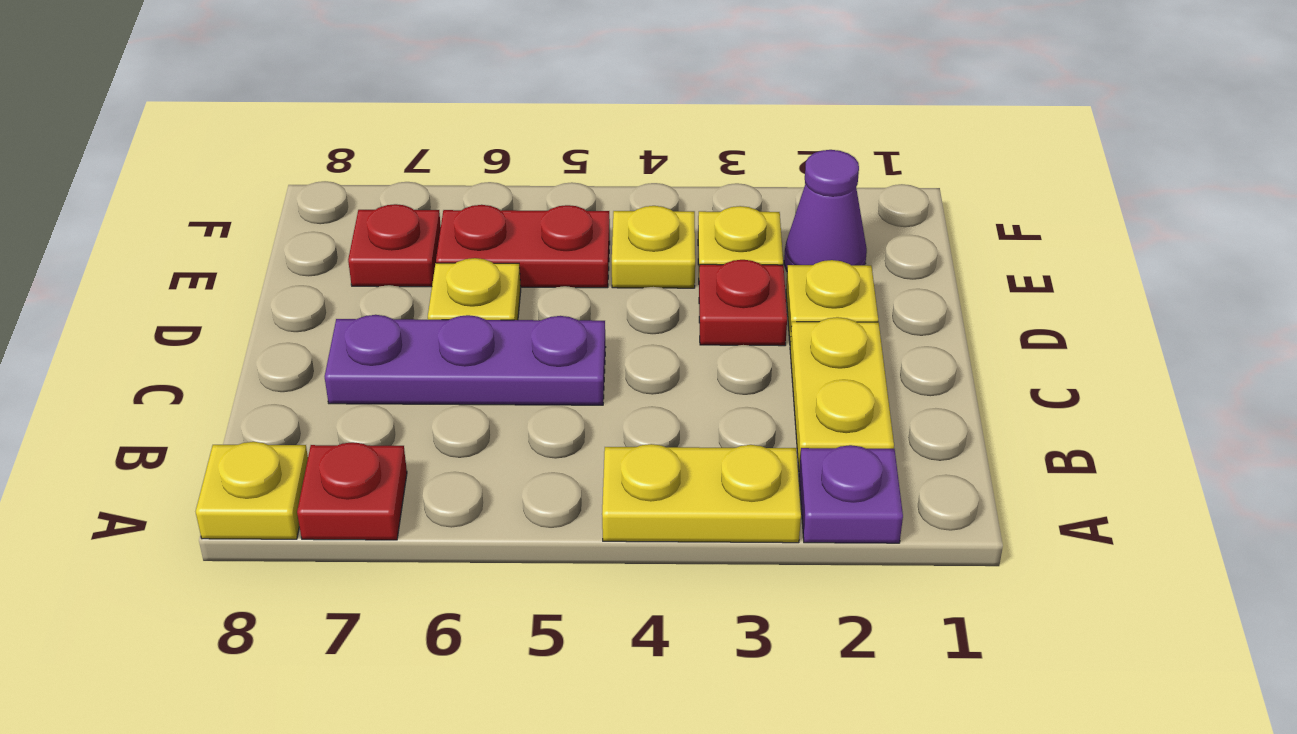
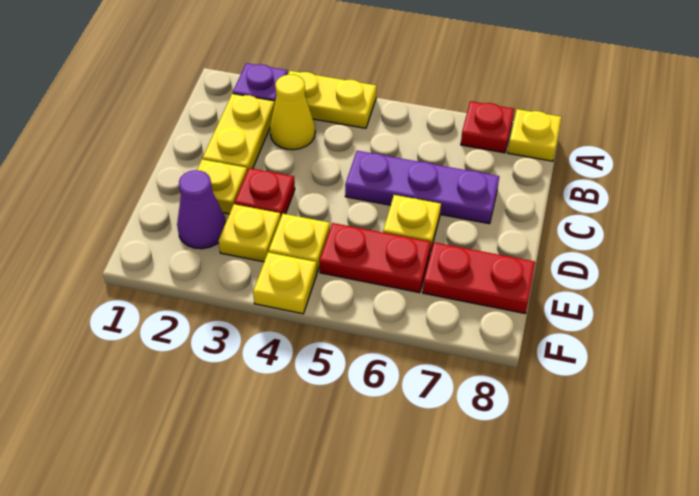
none -> yellow cone B3 level 1
red plate E7 level 1 -> red plate E7:E8 level 1
none -> yellow plate F4 level 1

